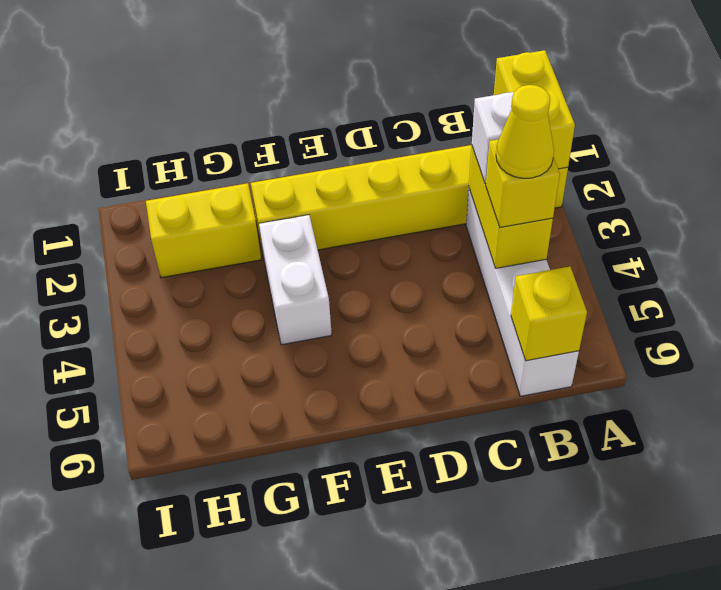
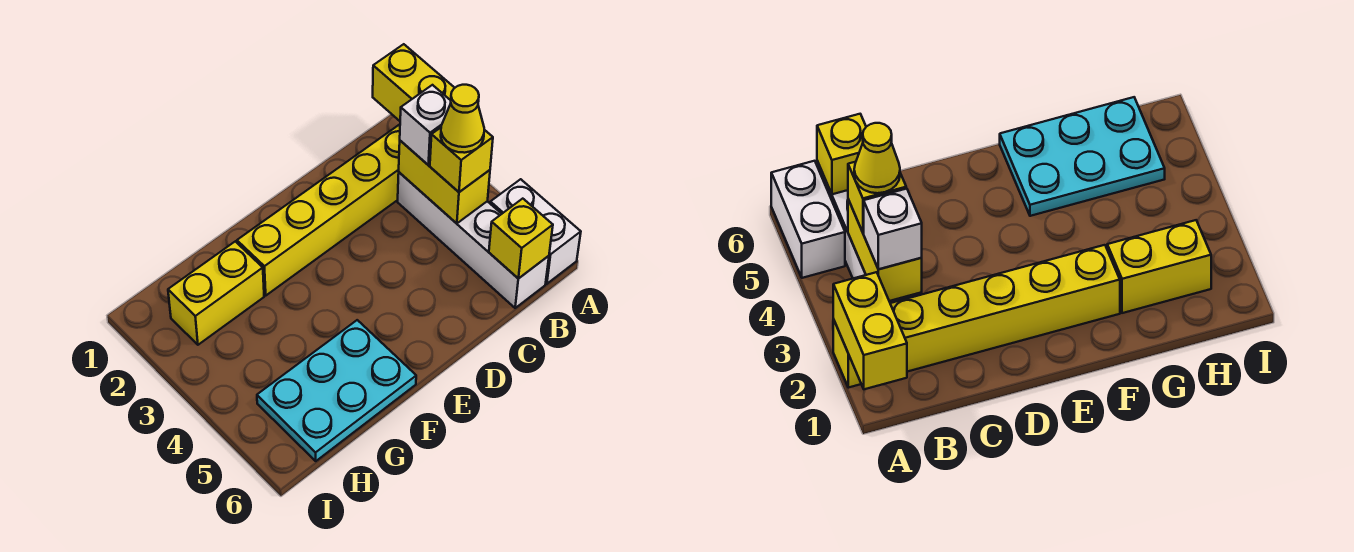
white brick F3:F4 level 1 -> white brick A5:A6 level 1
none -> cyan plate F5:H6 level 1

